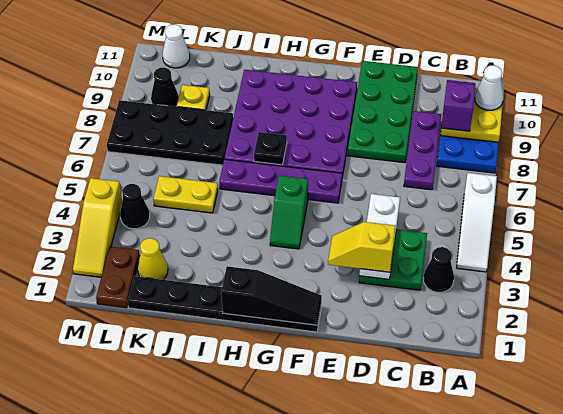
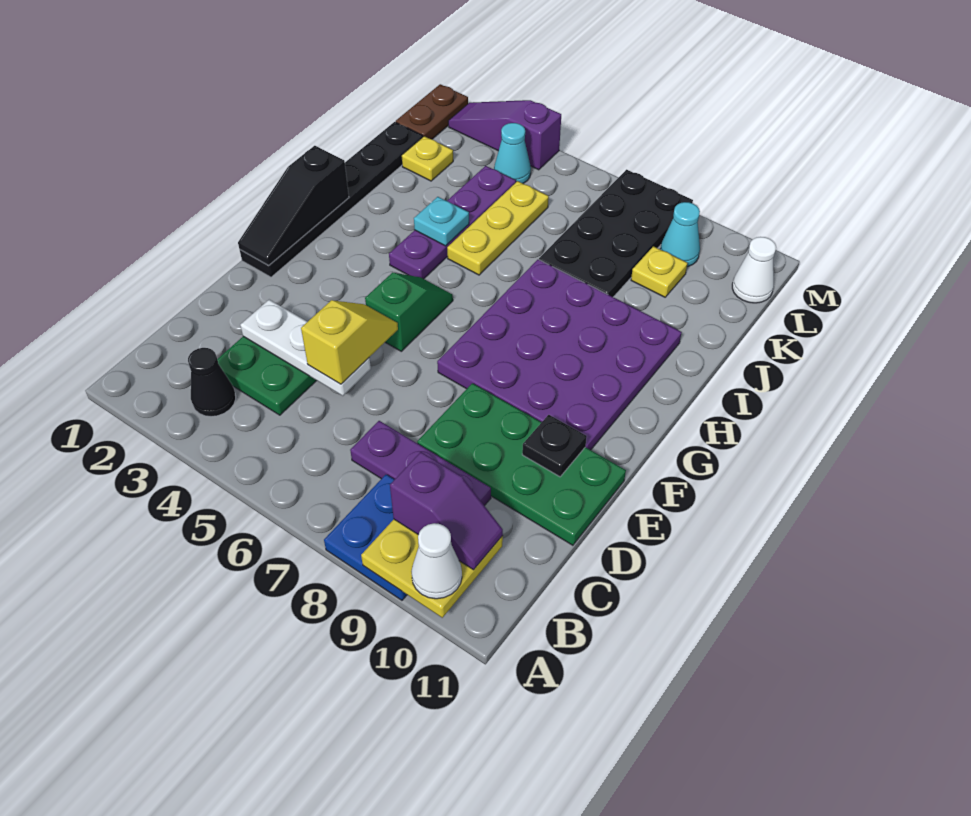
white slope A4:A6 level 1 top 6 -> none
yellow slope D3:E3 level 3 top D -> yellow slope D5:E5 level 3 top D
purple plate F6:I6 level 1 -> purple plate H4:K4 level 1
green slope G4:G5 level 1 top 5 -> green slope F5:G5 level 1 top F
black plate H7 level 2 -> black plate E10 level 2
none -> cyan plate I4 level 2
yellow plate J5:K5 level 1 -> yellow plate I5:K5 level 1
yellow cone K2 level 1 -> yellow plate K2 level 1
brown plate L1:L2 level 1 -> brown plate L1:M1 level 1
black cone L4 level 1 -> cyan cone L4 level 1
black cone L9 level 1 -> cyan cone L9 level 1
yellow slope M2:M4 level 1 top 4 -> purple slope M2:M4 level 1 top 4

